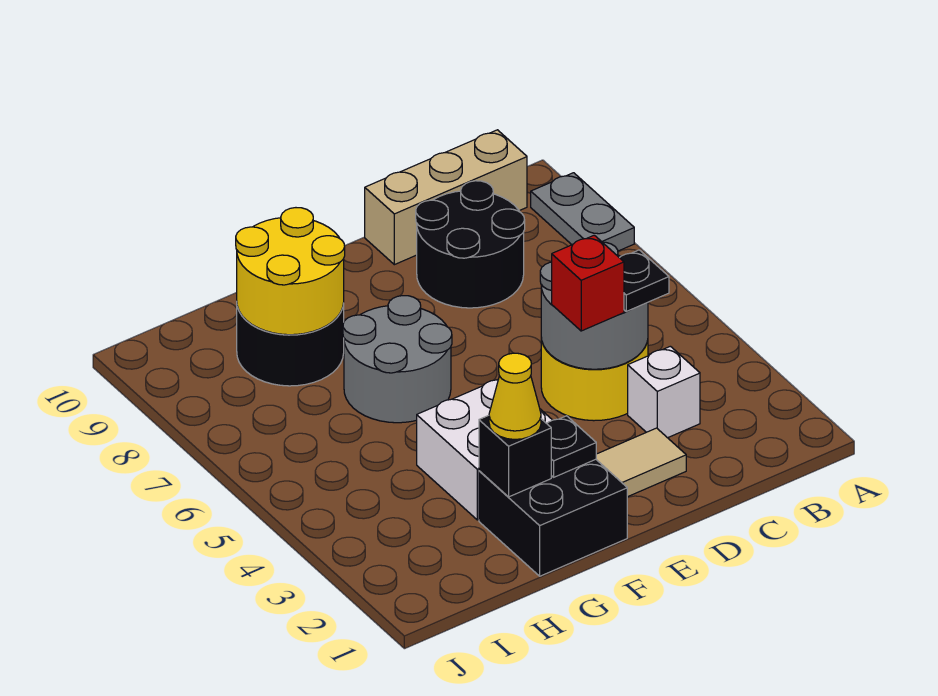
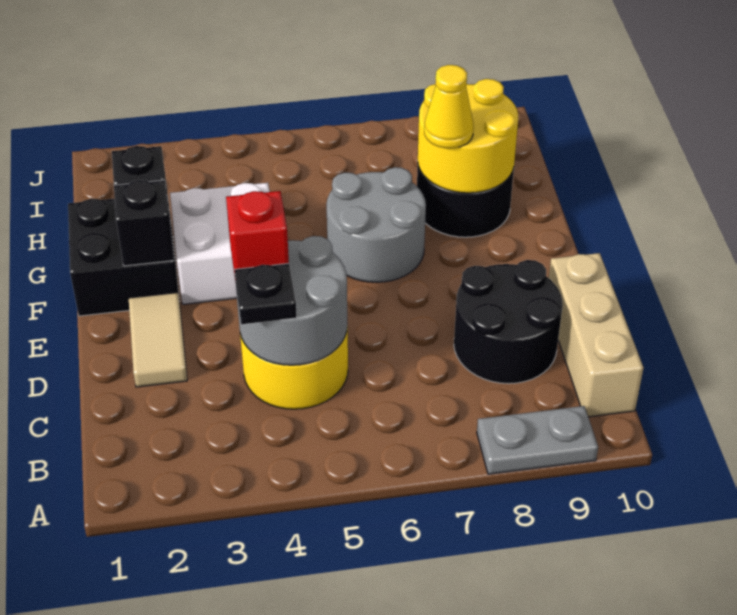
white brick C3 level 1 -> none
black plate F2 level 2 -> black brick F2 level 2
yellow cone G2 level 3 -> yellow cone G8 level 3

